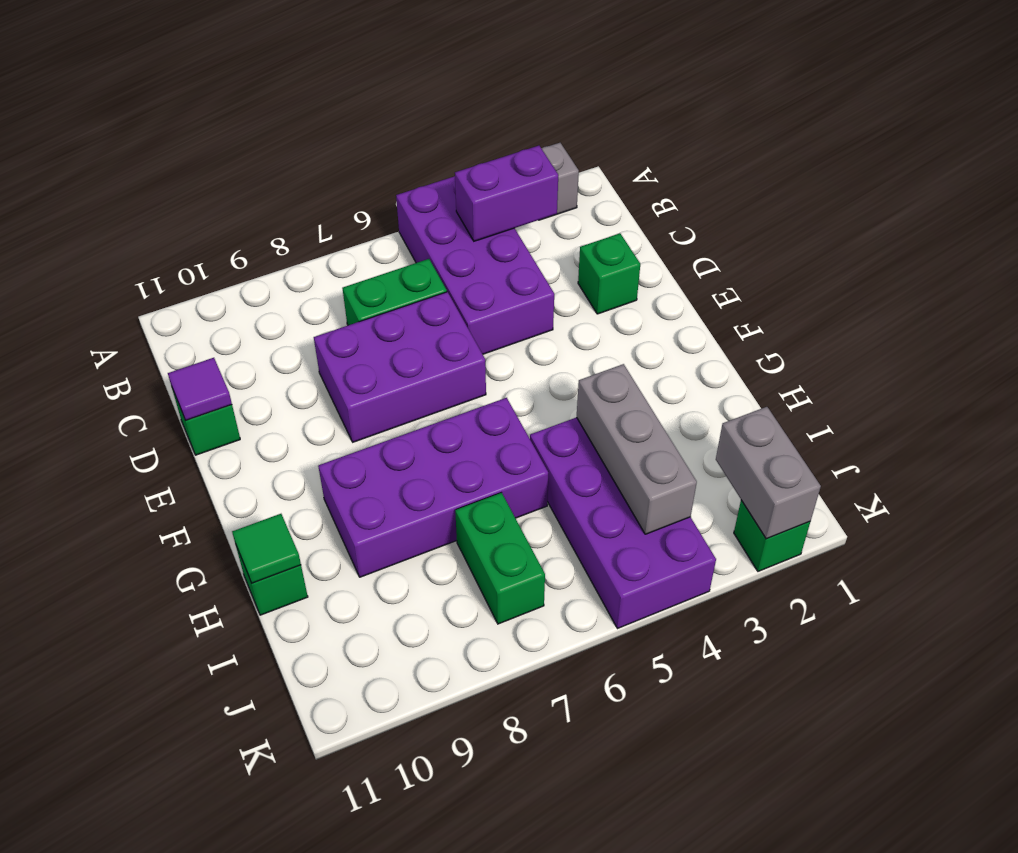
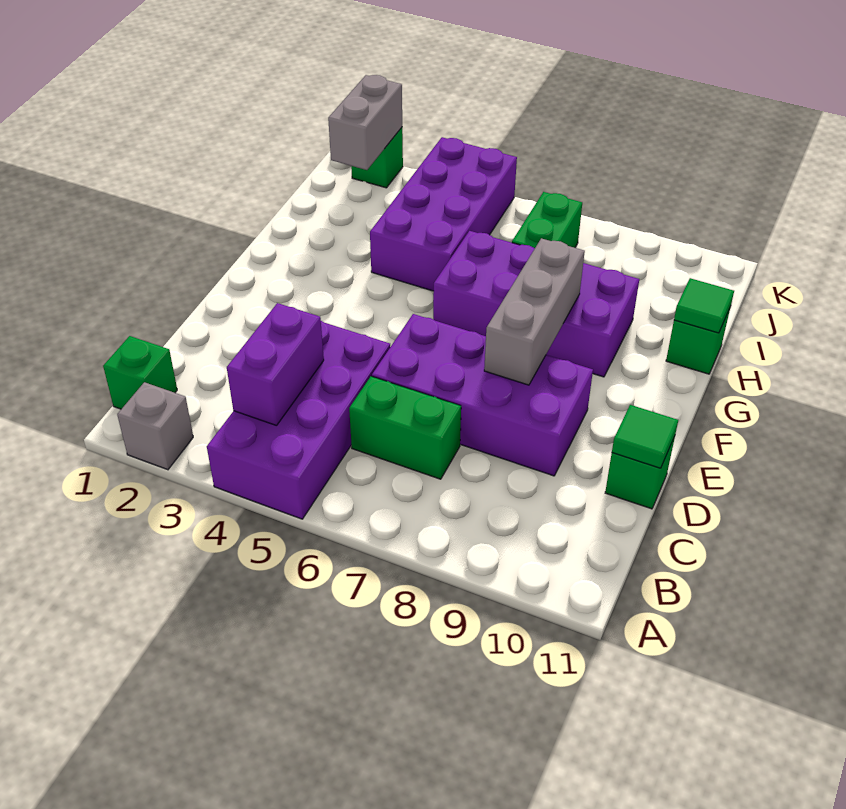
purple brick B3:B4 level 2 -> purple brick B4:C4 level 2
green brick D2 level 1 -> green brick B1 level 1
purple brick D6:E8 level 1 -> purple brick D6:E9 level 1
purple tile D11 level 2 -> green tile D11 level 2
grey brick H4:J4 level 2 -> grey brick E8:G8 level 2

